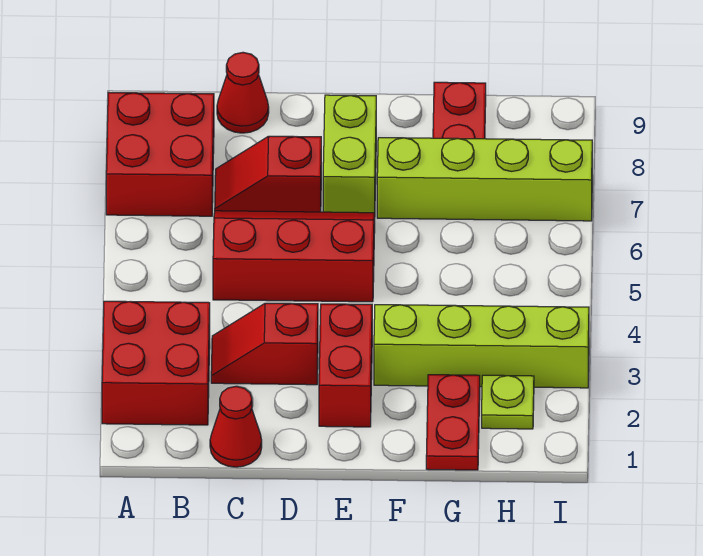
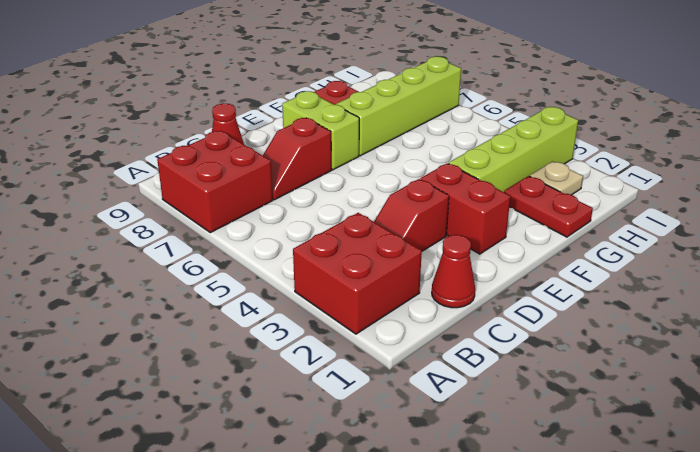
red slope C5:E6 level 1 top 5 -> none
lime plate H2 level 1 -> tan plate H2 level 1

